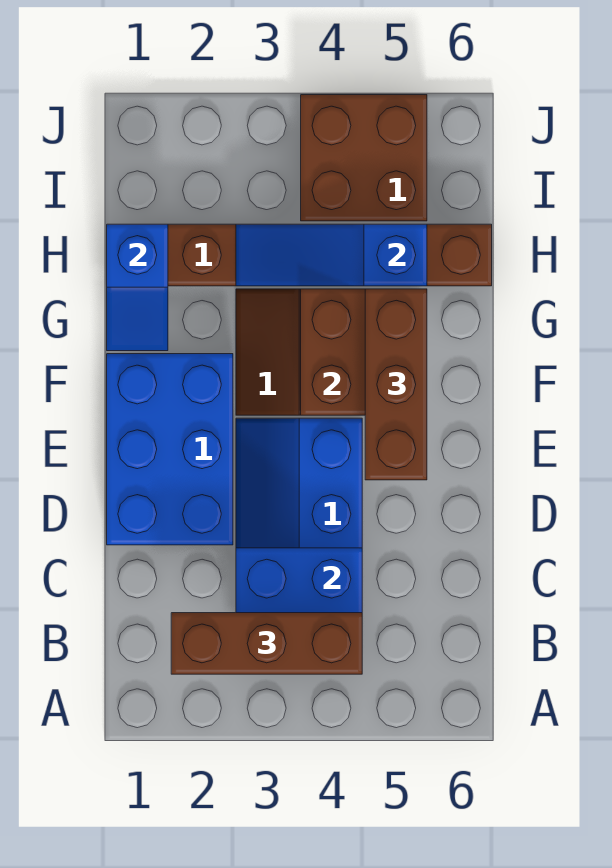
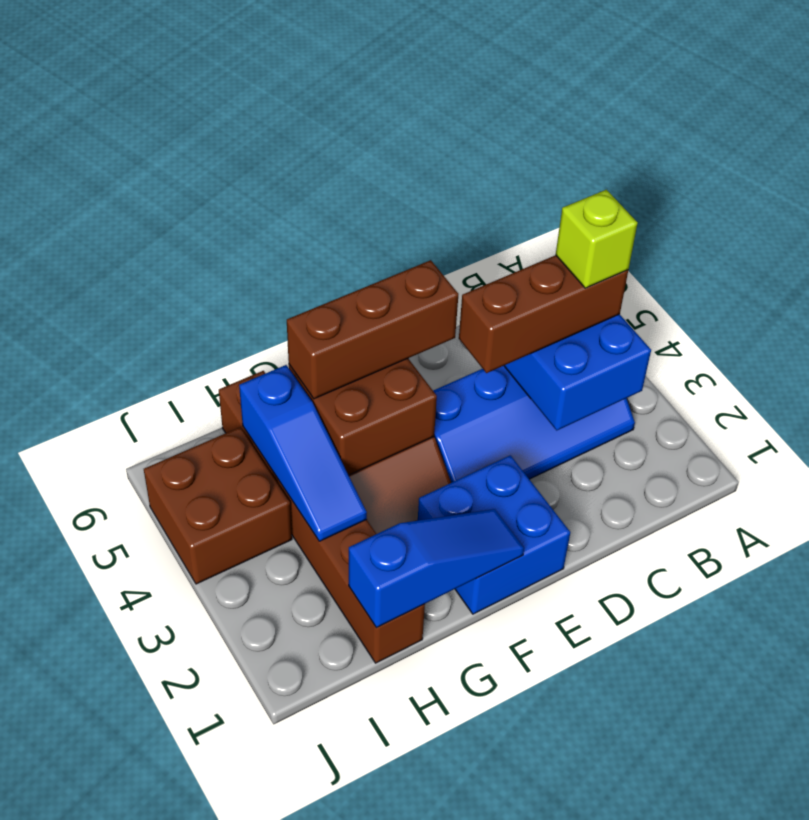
brown brick B2:B4 level 3 -> brown brick B4:D4 level 3
none -> lime brick B4 level 4
blue brick D1:F2 level 1 -> blue brick E1:F2 level 1
blue slope G1:H1 level 2 top H -> blue slope F1:H1 level 2 top H

